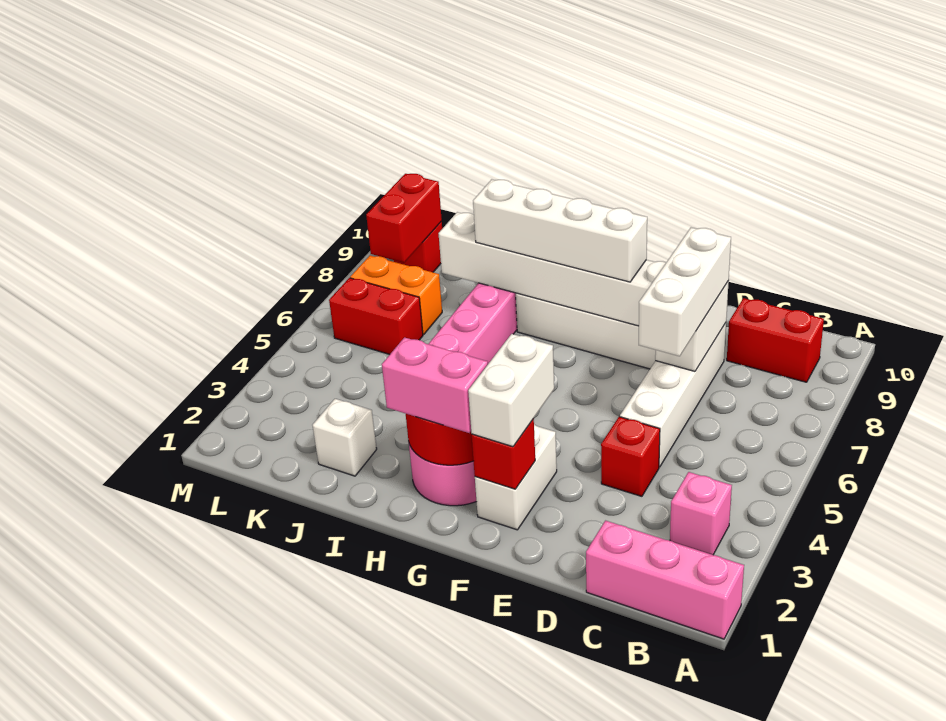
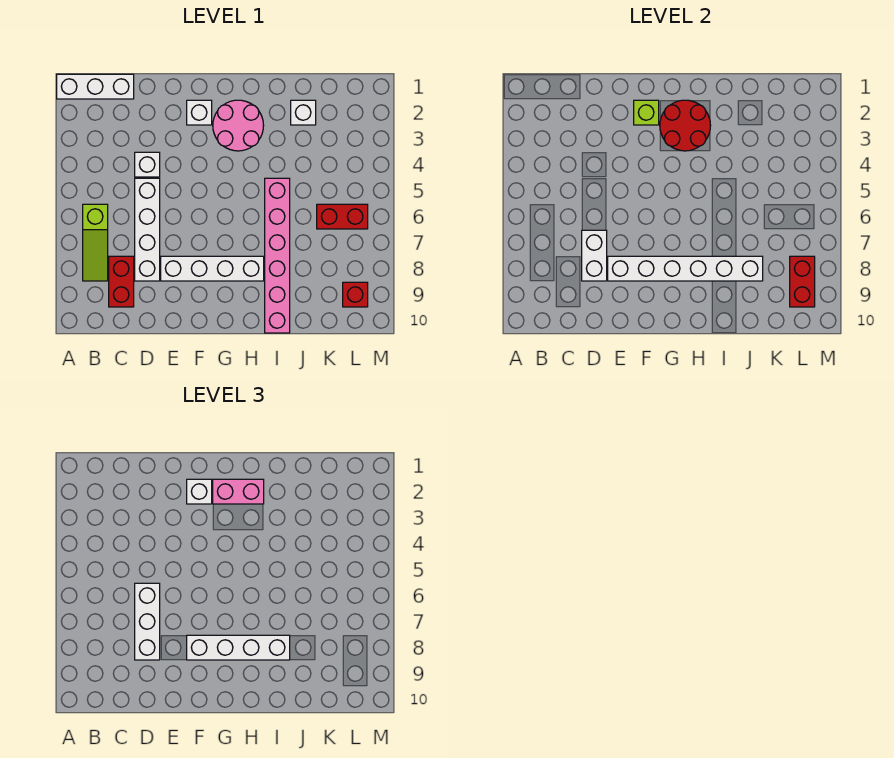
pink brick A1:C1 level 1 -> white brick A1:C1 level 1
pink brick B3 level 1 -> none
none -> lime slope B6:B8 level 1 top 6
red brick B9:C9 level 1 -> red brick C8:C9 level 1
red brick D4 level 1 -> white brick D4 level 1
white brick F2:F3 level 1 -> white brick F2 level 1
red brick F2 level 2 -> lime brick F2 level 2
white brick F2:F3 level 3 -> white brick F2 level 3
orange brick K7:L7 level 1 -> none

